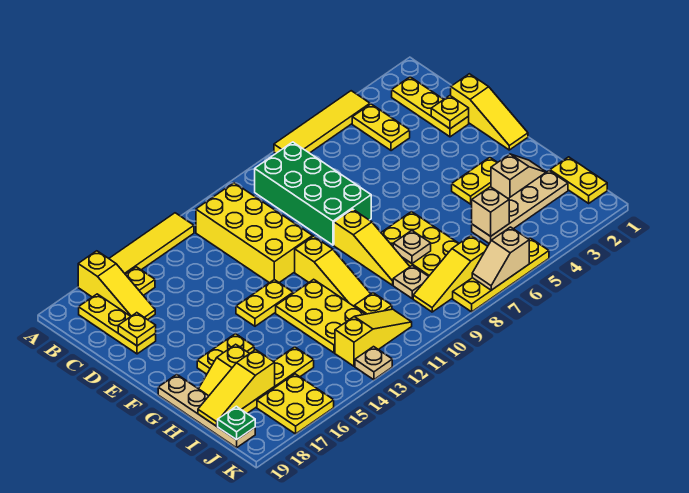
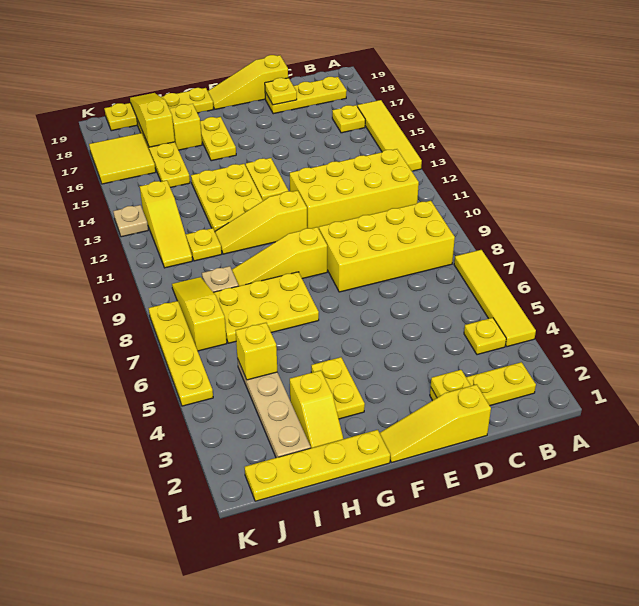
yellow slope A17:C17 level 1 top A -> yellow slope D19:F19 level 1 top D
yellow plate B4:C4 level 1 -> yellow plate B4 level 1
green brick B8:E9 level 1 -> yellow brick B8:E9 level 1
yellow plate G12:I13 level 1 -> yellow plate G12:H14 level 1
tan plate G19:J19 level 1 -> yellow plate G19:J19 level 1
tan slope H2:H3 level 1 top 3 -> yellow slope H2:H3 level 1 top 3
tan plate H8 level 2 -> none
yellow plate I1:J1 level 1 -> yellow plate G1:J1 level 1
tan brick I5 level 2 -> yellow brick I5 level 2
yellow plate J16:K17 level 1 -> yellow tile J16:K17 level 1
green plate J19 level 2 -> none
tan slope K6:K7 level 2 top 6 -> none

